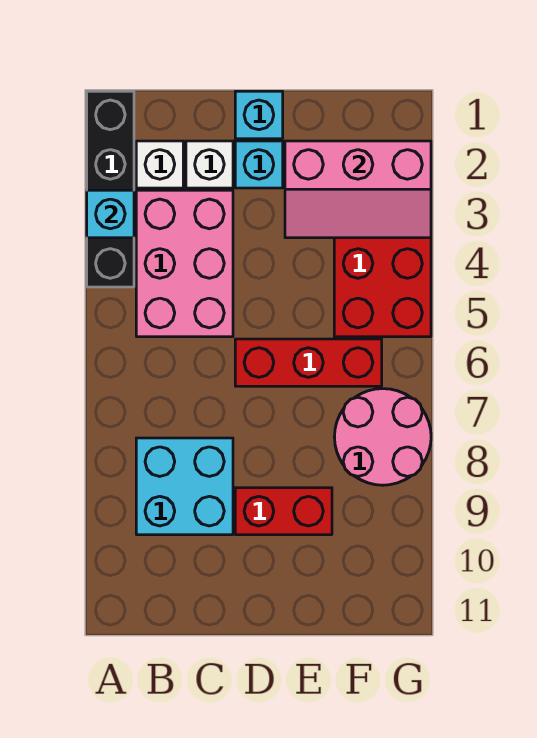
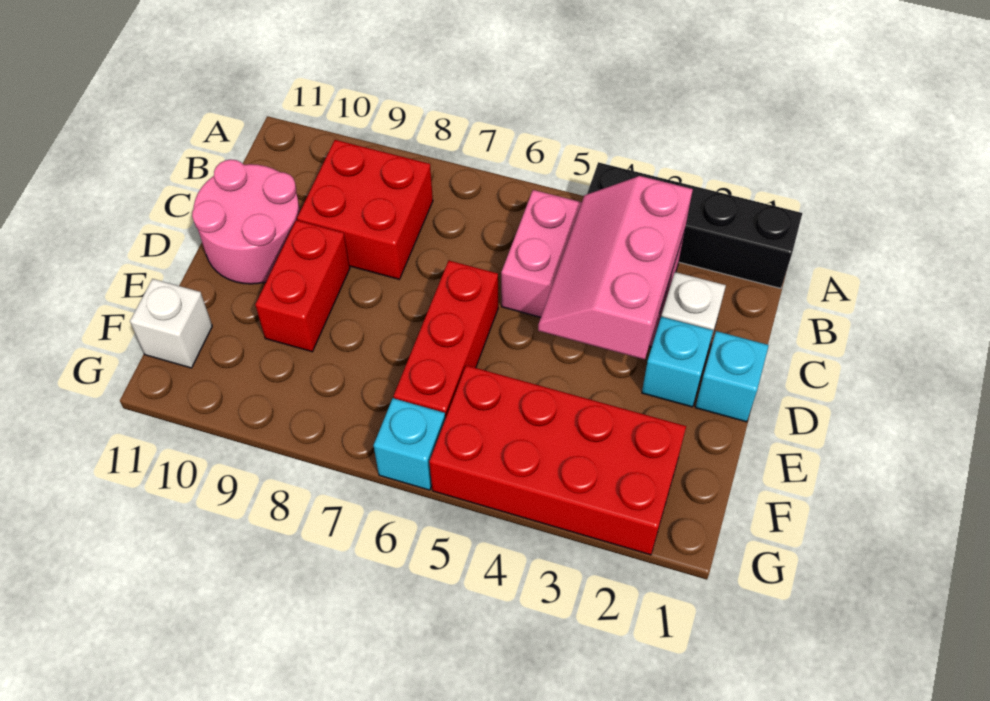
cyan brick A3 level 2 -> cyan brick G6 level 1
white brick B2 level 1 -> white brick F11 level 1
cyan brick B8:C9 level 1 -> red brick B8:C9 level 1
pink slope E2:G3 level 2 top 2 -> pink slope B3:D4 level 2 top 3
pink round brick F7:G8 level 1 -> pink round brick C10:D11 level 1

